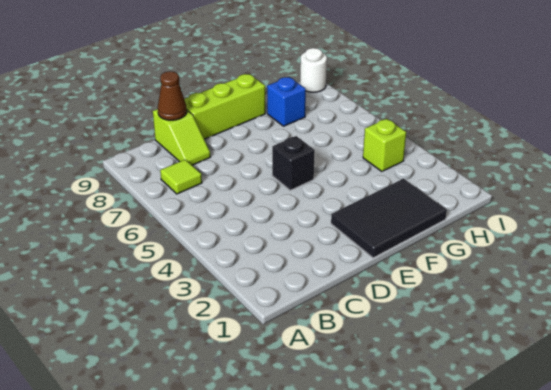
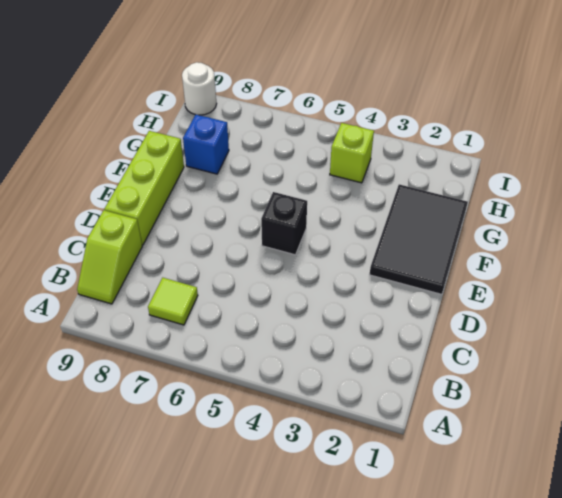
lime slope C8:C9 level 1 top 9 -> lime slope B9:C9 level 1 top C
brown cone C9 level 2 -> none

